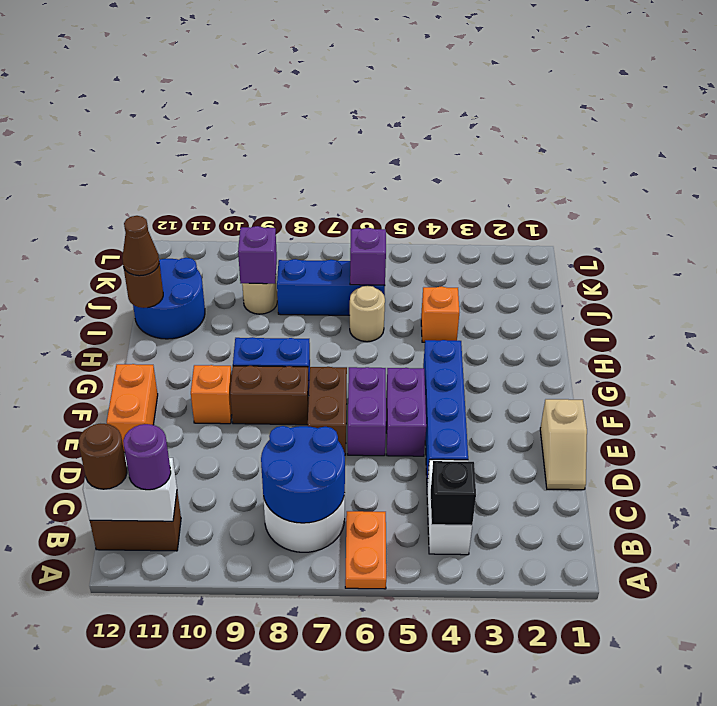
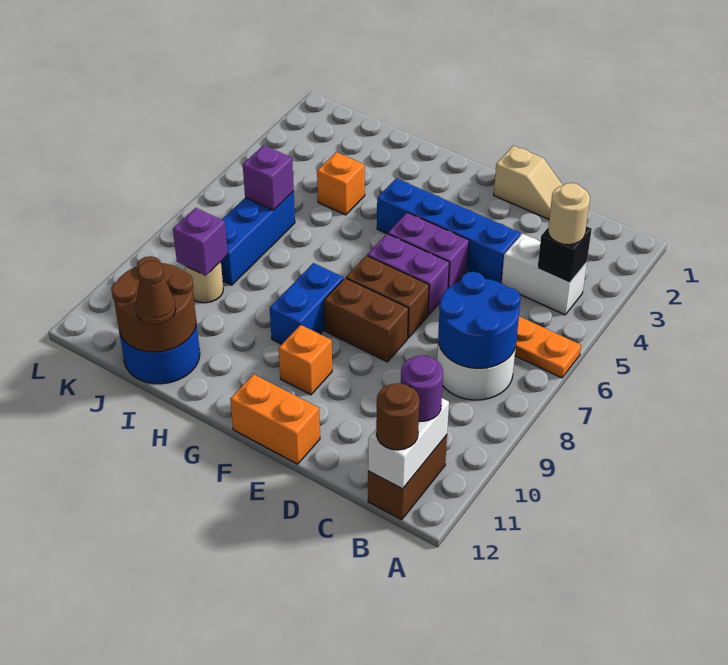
brown brick F8:F9 level 1 -> brown brick E8:F8 level 1
tan round brick I6 level 1 -> tan round brick B4 level 3
brown round brick I12 level 2 -> brown round brick I11:J12 level 2

